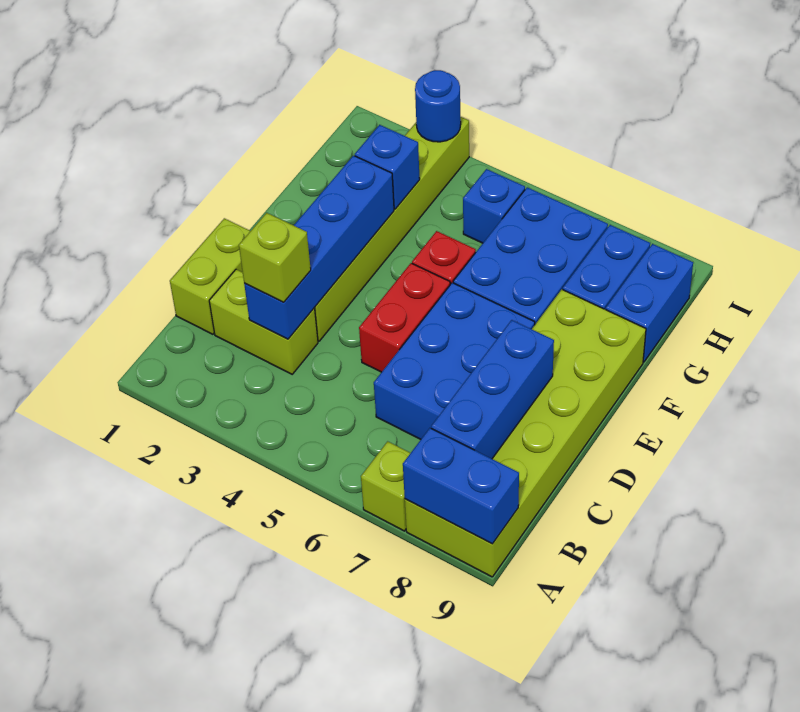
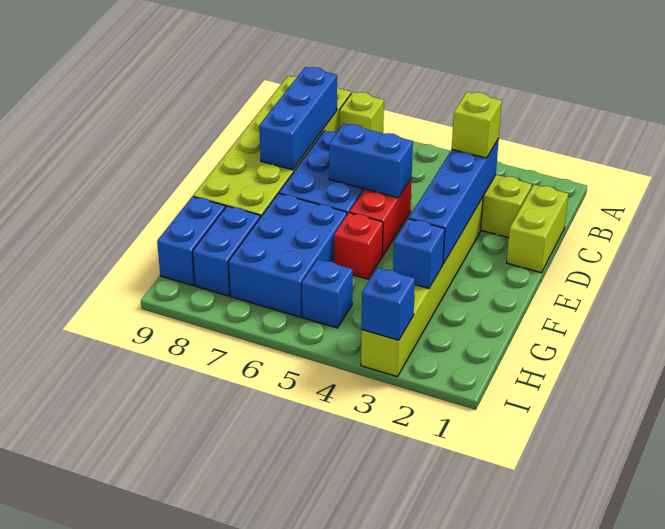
blue brick A8:A9 level 2 -> blue brick D5:D6 level 2
blue round brick I3 level 2 -> blue brick I3 level 2

